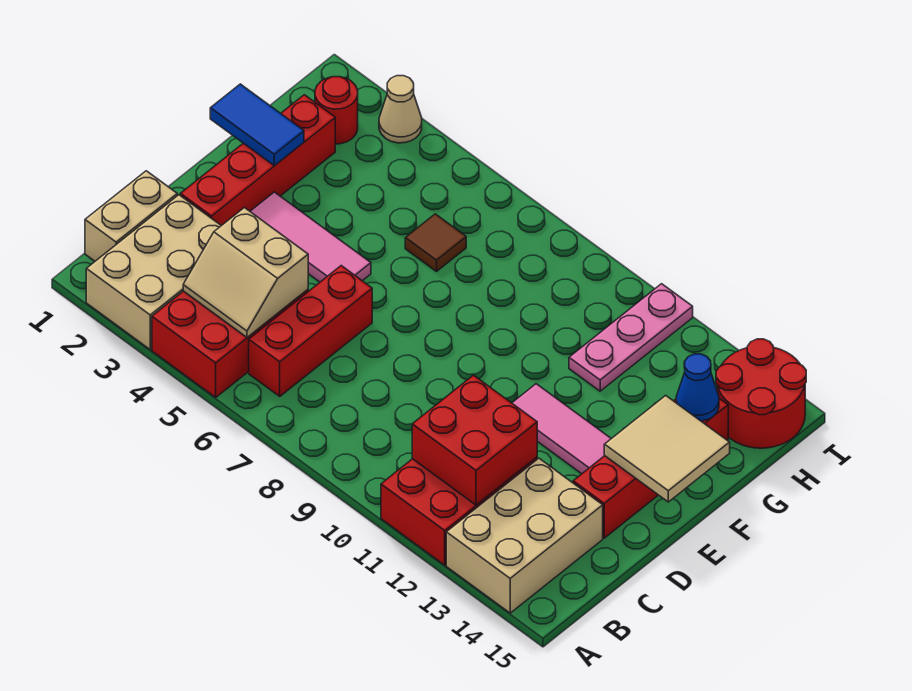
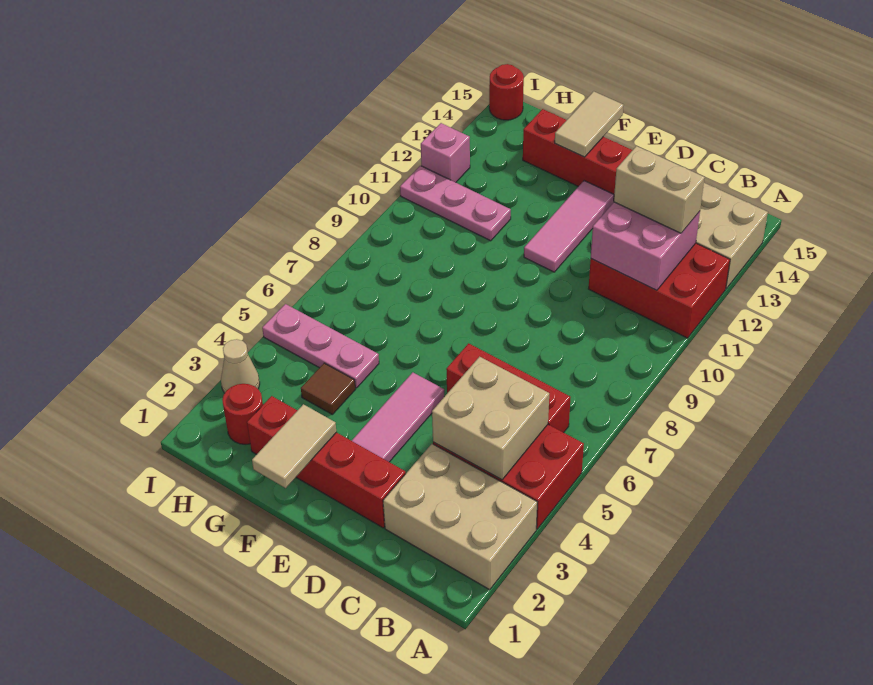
tan brick B1:C1 level 1 -> tan brick B12:C12 level 3
tan slope B4:C5 level 2 top C -> tan brick B4:C5 level 2
red brick B11:C12 level 2 -> pink brick B11:C12 level 2
tan tile E14:F15 level 2 -> tan tile F14:F15 level 2
blue tile F1:F2 level 2 -> tan tile F1:F2 level 2
none -> pink plate G5:I5 level 1
brown tile G6 level 1 -> brown tile G4 level 1
blue cone G14 level 2 -> none
red round brick H14:I15 level 1 -> red round brick I15 level 1
none -> pink brick I12 level 1

